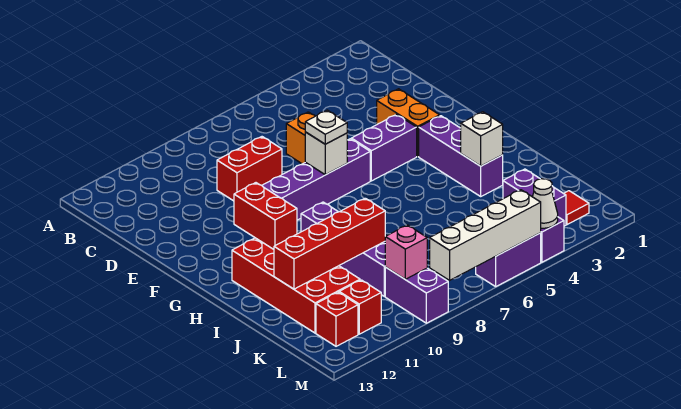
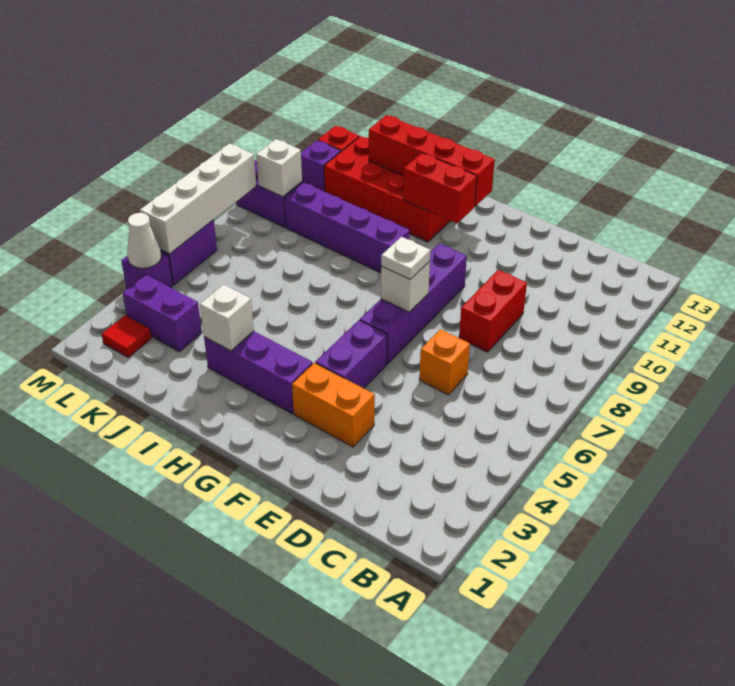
red brick J9:J12 level 2 -> red brick G12:J12 level 2
pink brick L9 level 2 -> white brick L9 level 2
red brick L11 level 1 -> purple brick L11 level 1

